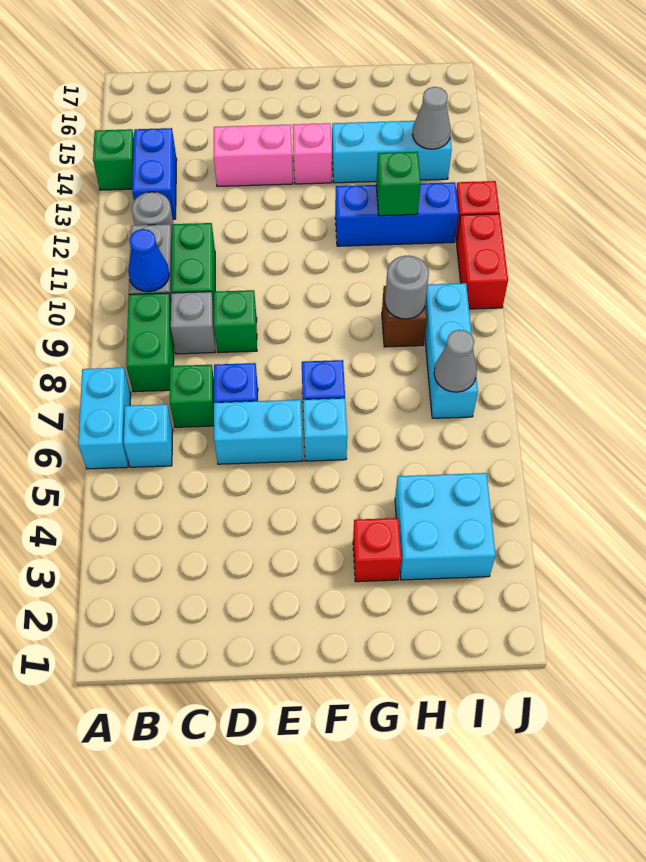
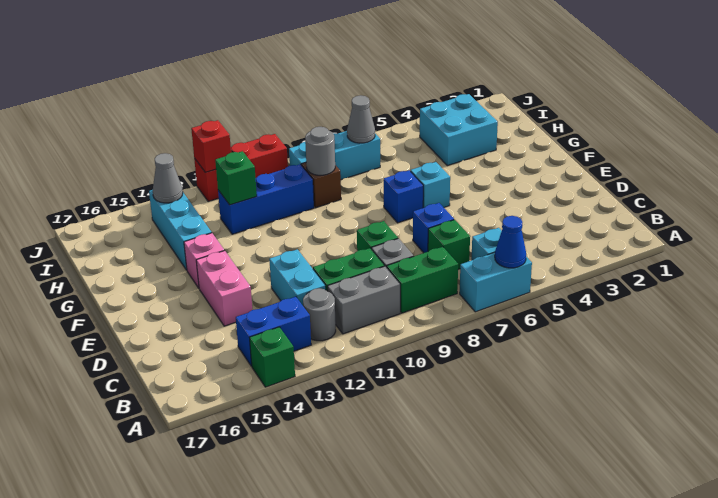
blue cone B10 level 2 -> blue cone A6 level 2
cyan brick D6:E6 level 1 -> cyan brick C12:D12 level 1
red brick G3 level 1 -> red brick J12 level 2
blue brick G12:I12 level 1 -> blue brick H10:H12 level 1

